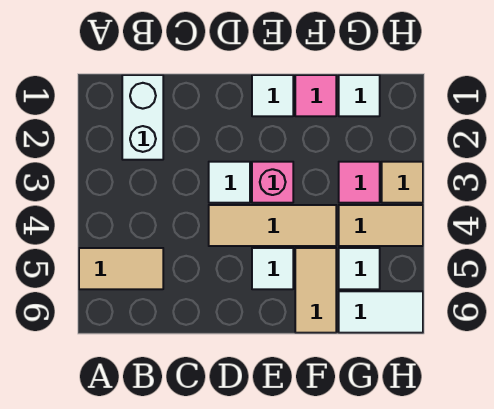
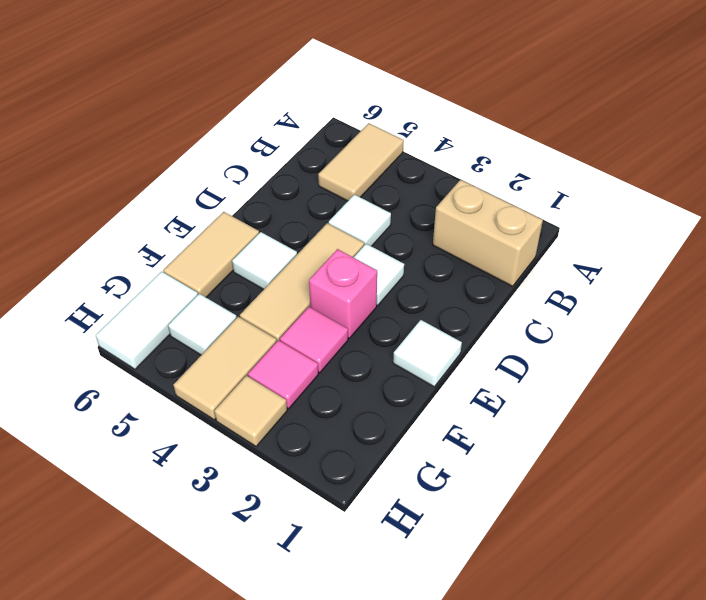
white brick B1:B2 level 1 -> tan brick B1:B2 level 1
pink tile F1 level 1 -> pink tile F3 level 1
tan tile F5:F6 level 1 -> tan tile E6:F6 level 1
white tile G1 level 1 -> white tile C4 level 1

